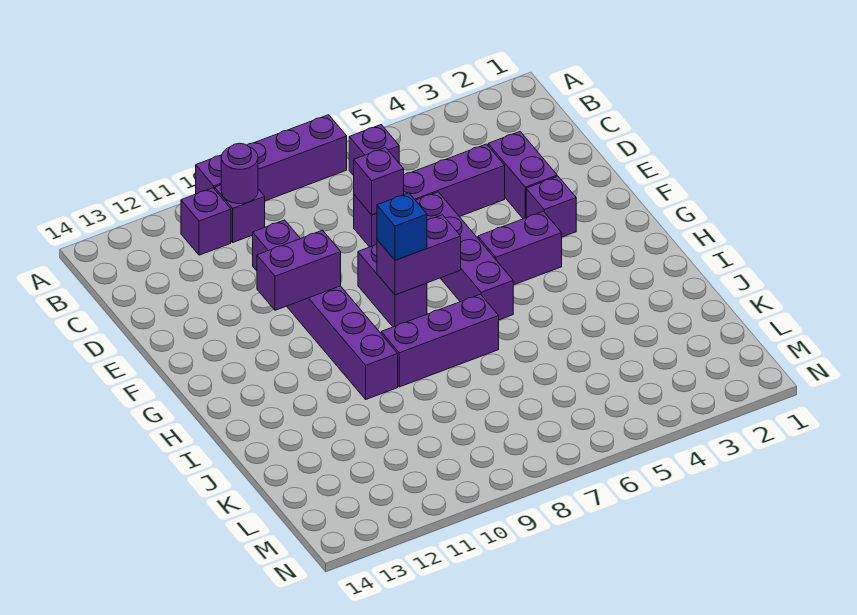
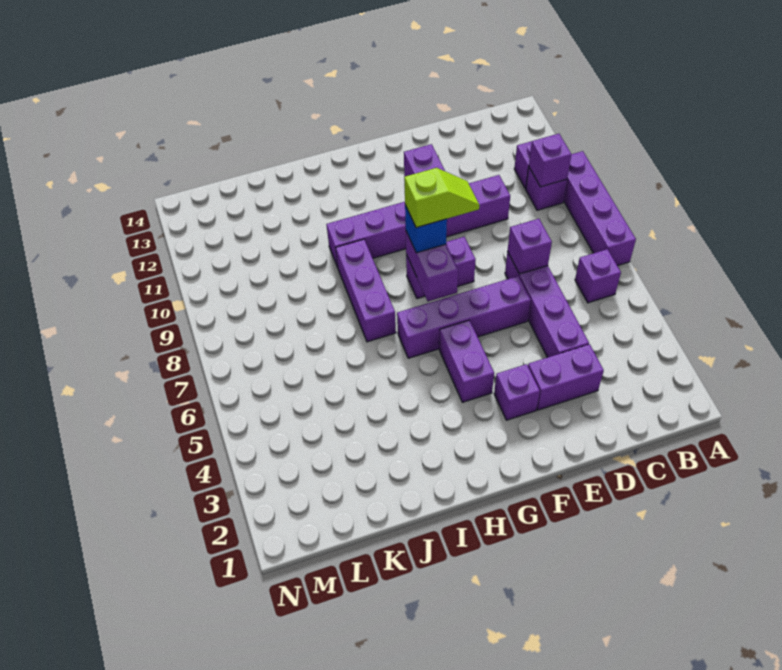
purple round brick B10 level 2 -> purple brick B10 level 2
none -> lime slope F8:G8 level 4 top G

